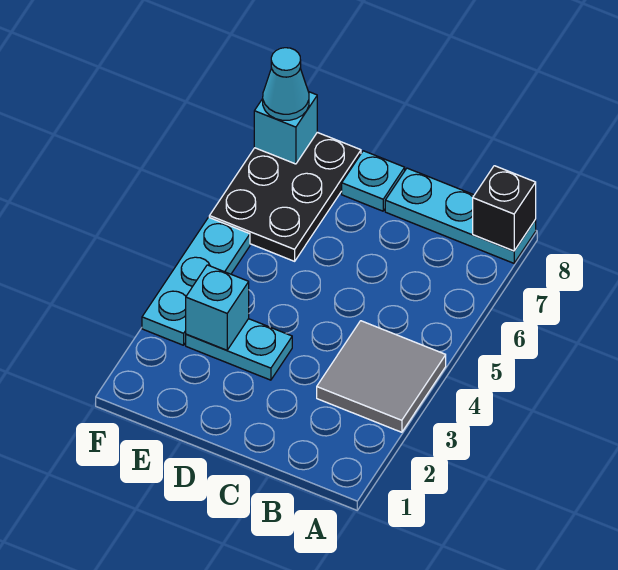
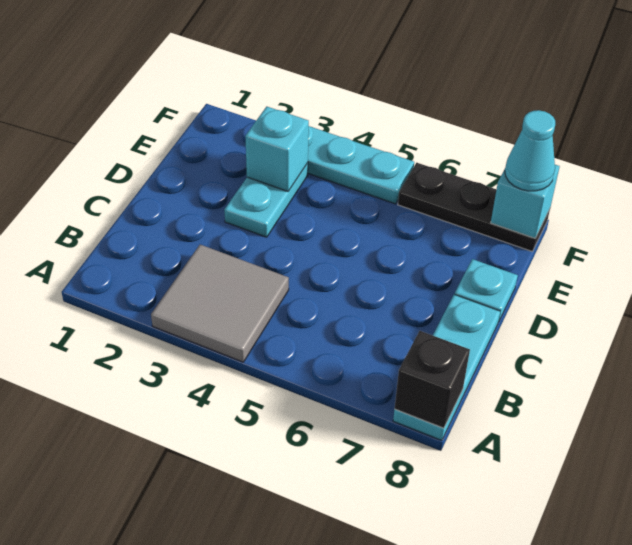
black plate E6:F8 level 1 -> black plate F6:F8 level 1

